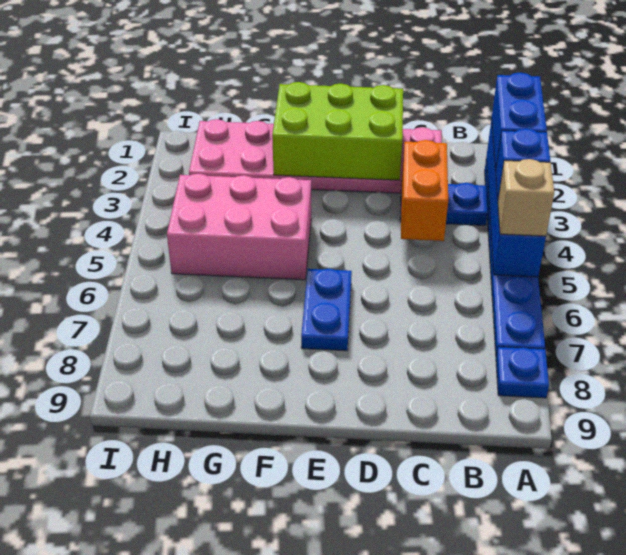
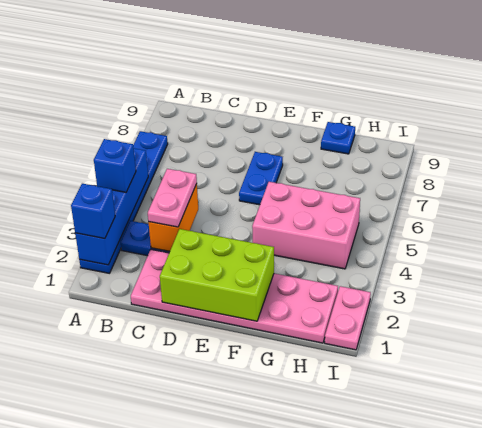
blue brick A2:A3 level 3 -> blue brick A2 level 3
tan brick A5 level 3 -> none
blue plate A8 level 1 -> blue plate G9 level 1
none -> pink plate C3:C4 level 3
none -> pink plate I1:I2 level 1

